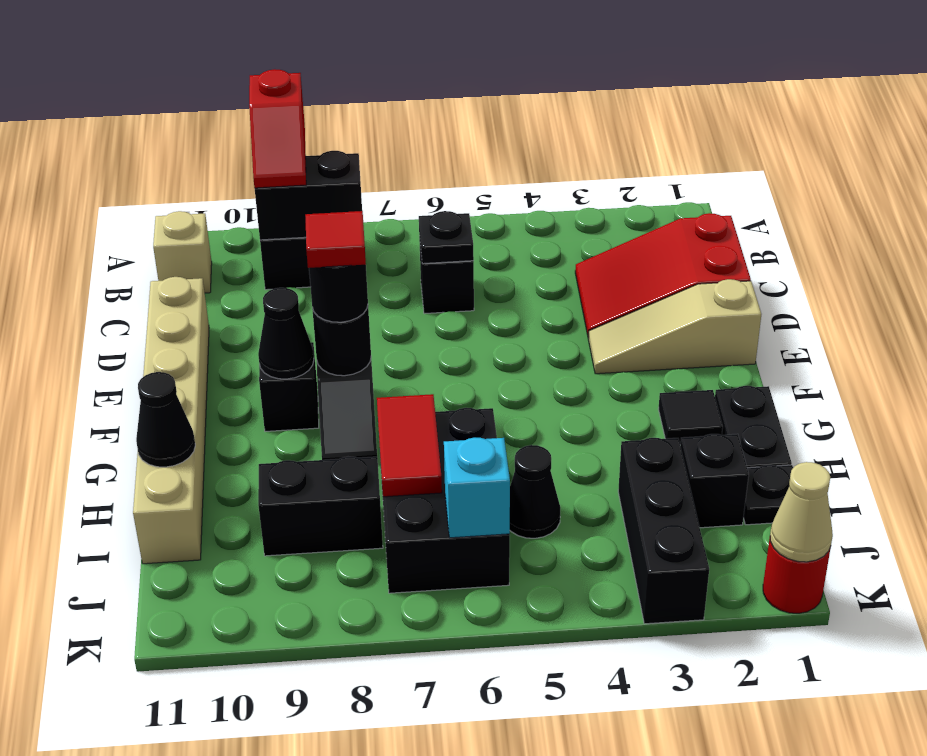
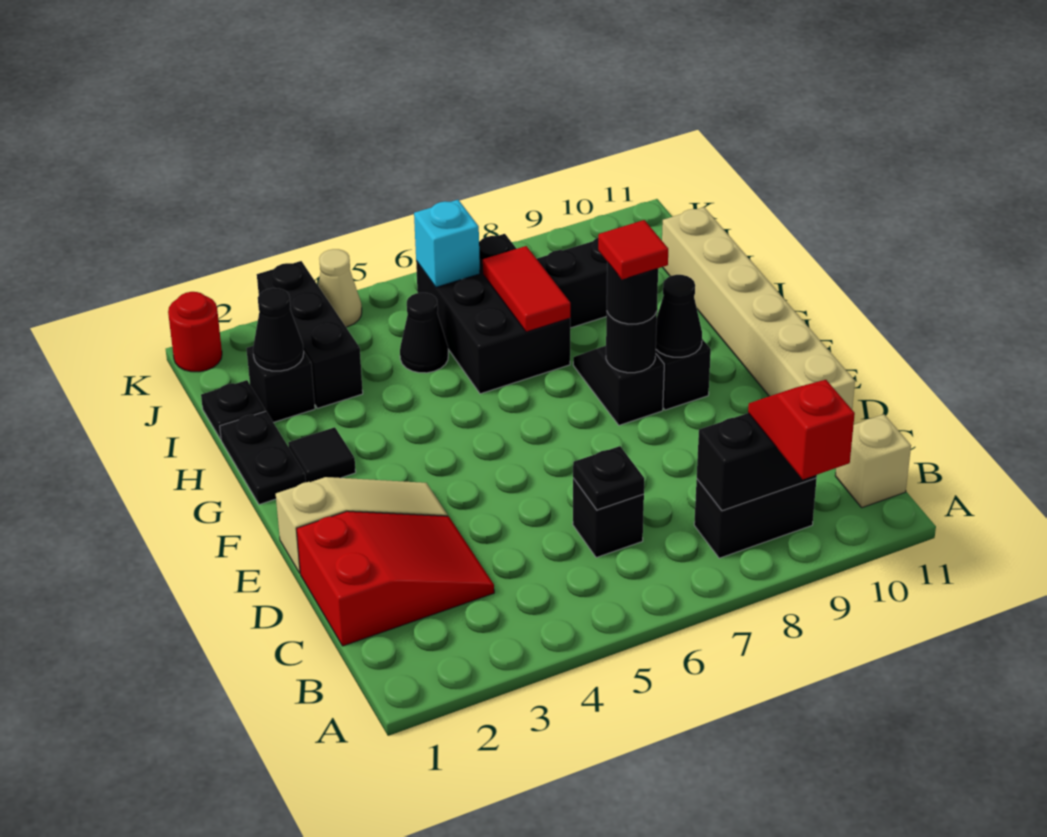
black cone H11 level 2 -> black cone I2 level 2
tan cone K1 level 2 -> tan cone K4 level 1

